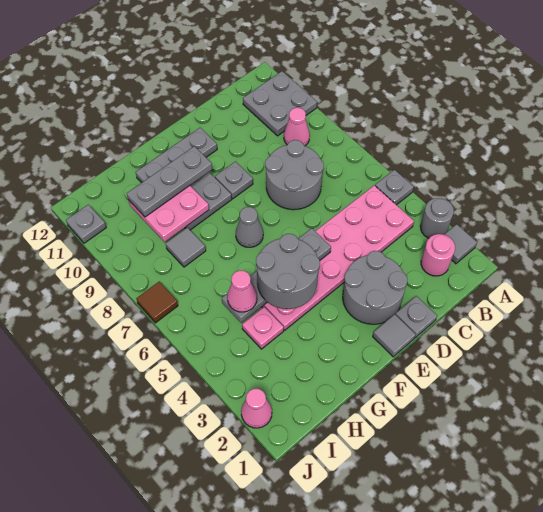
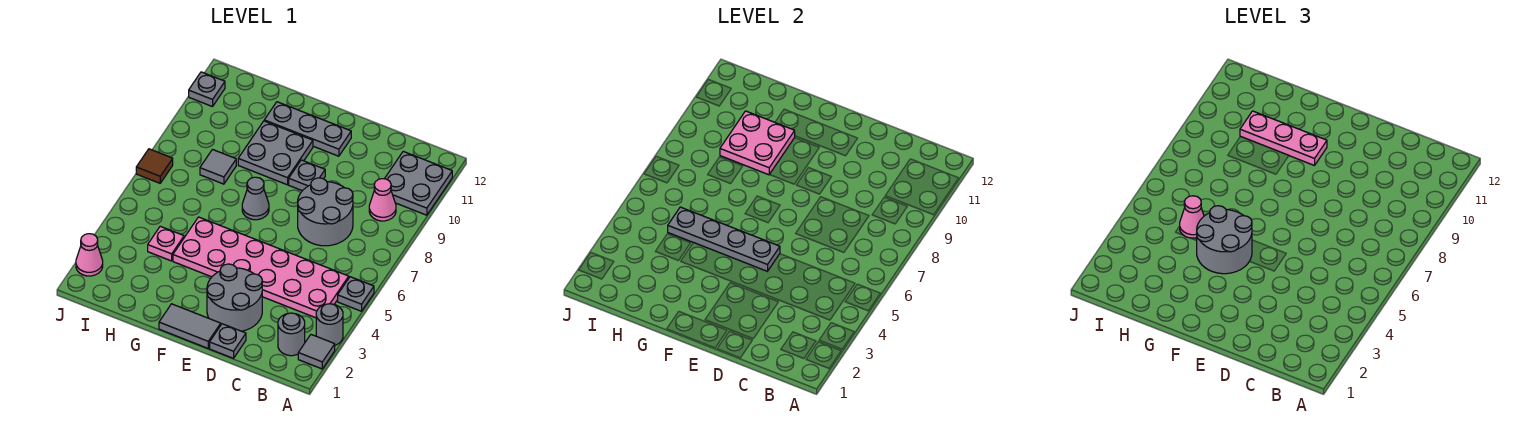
pink round brick B2 level 1 -> grey round brick B2 level 1
grey tile E1 level 1 -> grey tile E1:F1 level 1
grey plate F10:H10 level 3 -> pink plate F10:H10 level 3

